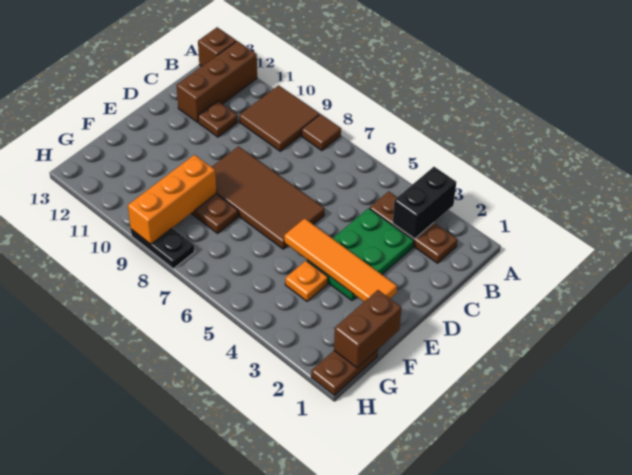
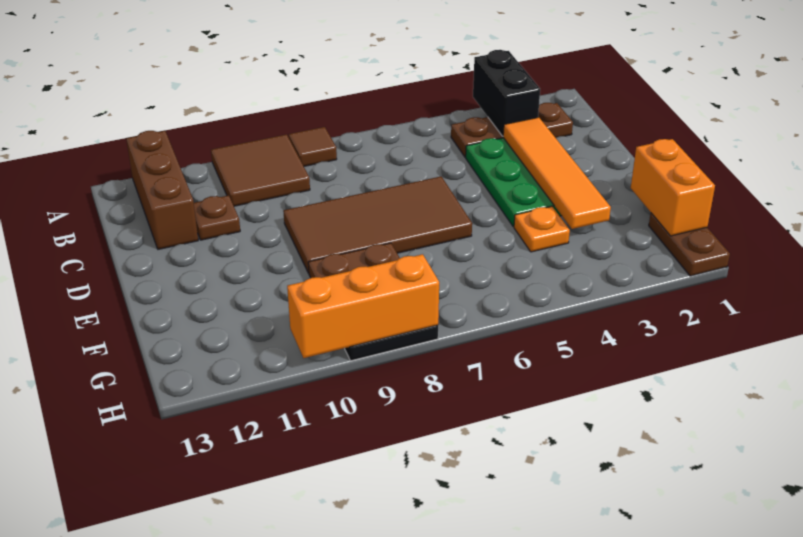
brown brick A13 level 1 -> none
orange tile E2:E5 level 2 -> orange tile C3:F3 level 2
brown brick F1:G1 level 2 -> orange brick F1:G1 level 2
orange brick F9:H9 level 2 -> orange brick H8:H10 level 2

